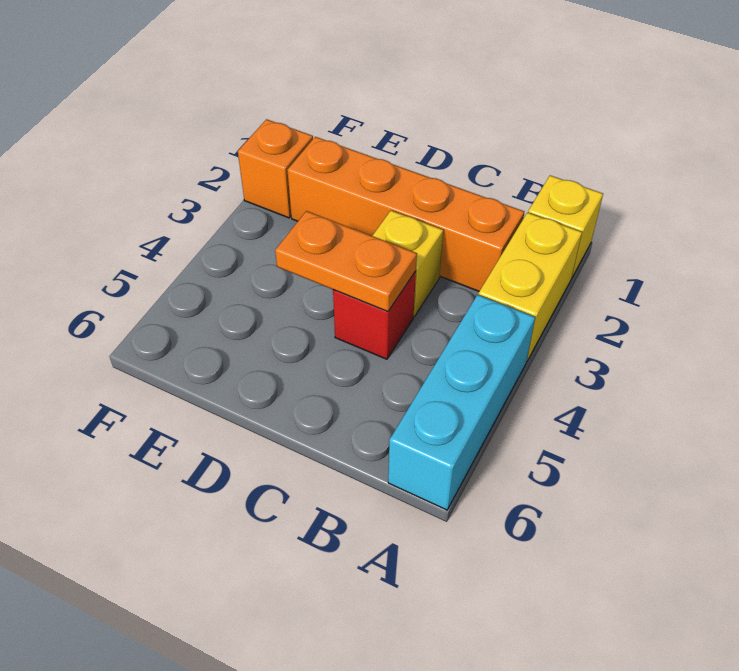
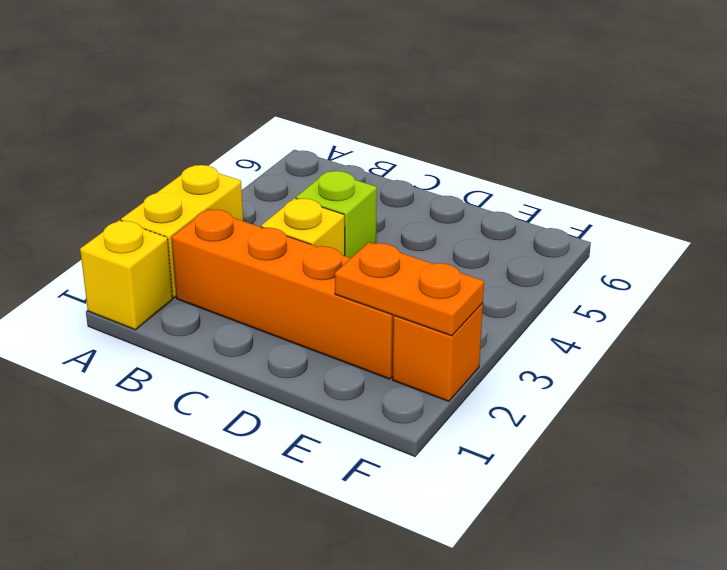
cyan brick A4:A6 level 1 -> none
red brick C4 level 1 -> lime brick C4 level 1
orange plate C4:D4 level 2 -> orange plate E2:F2 level 2

